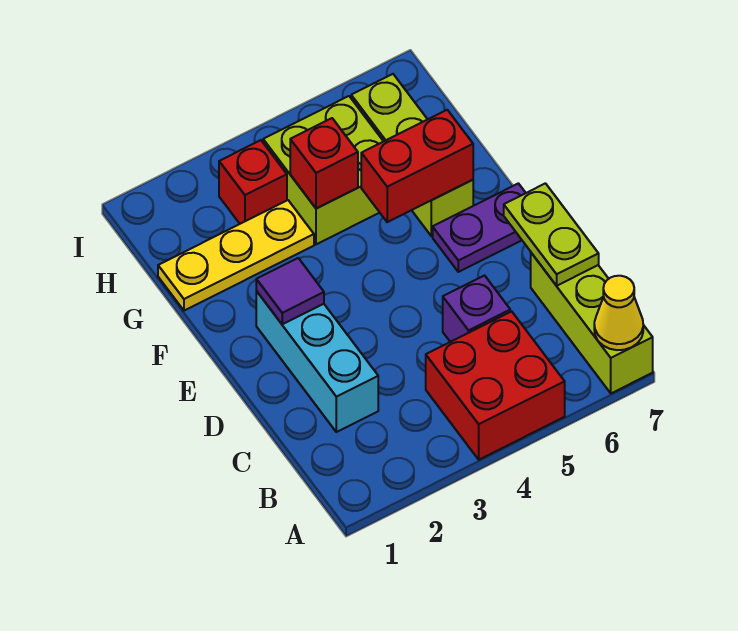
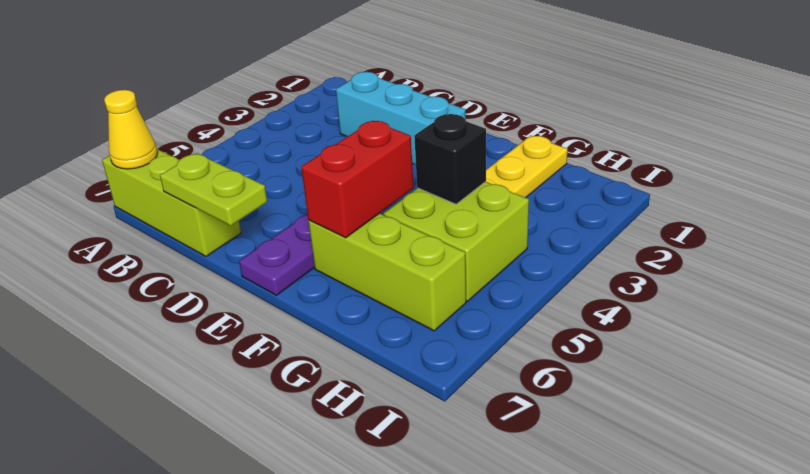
red brick A4:B5 level 1 -> none
purple brick C5 level 1 -> none
purple tile E2 level 2 -> none
red brick G4 level 2 -> black brick G4 level 2
red brick H3 level 1 -> none

